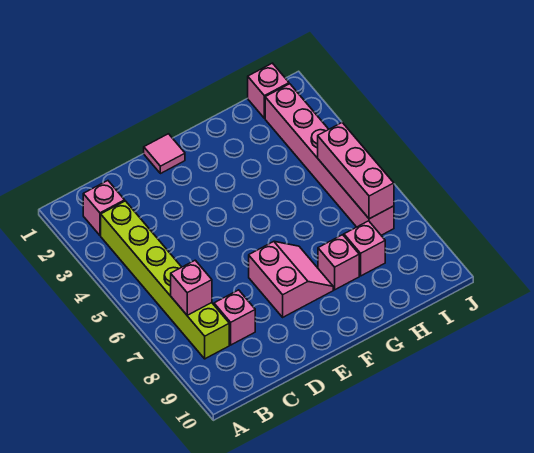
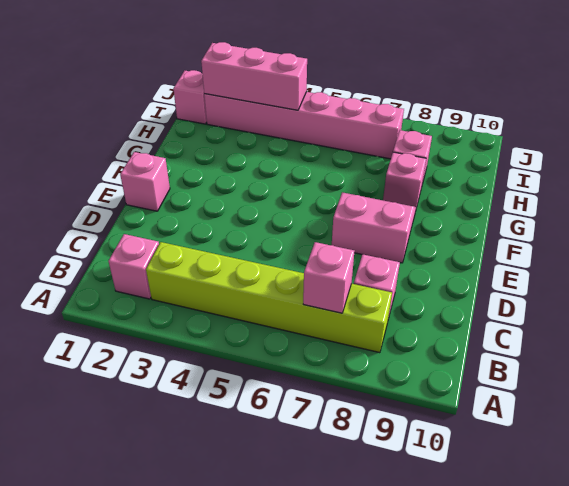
pink tile E1 level 1 -> pink brick E1 level 1
pink brick I5:I7 level 2 -> pink brick I2:I4 level 2

